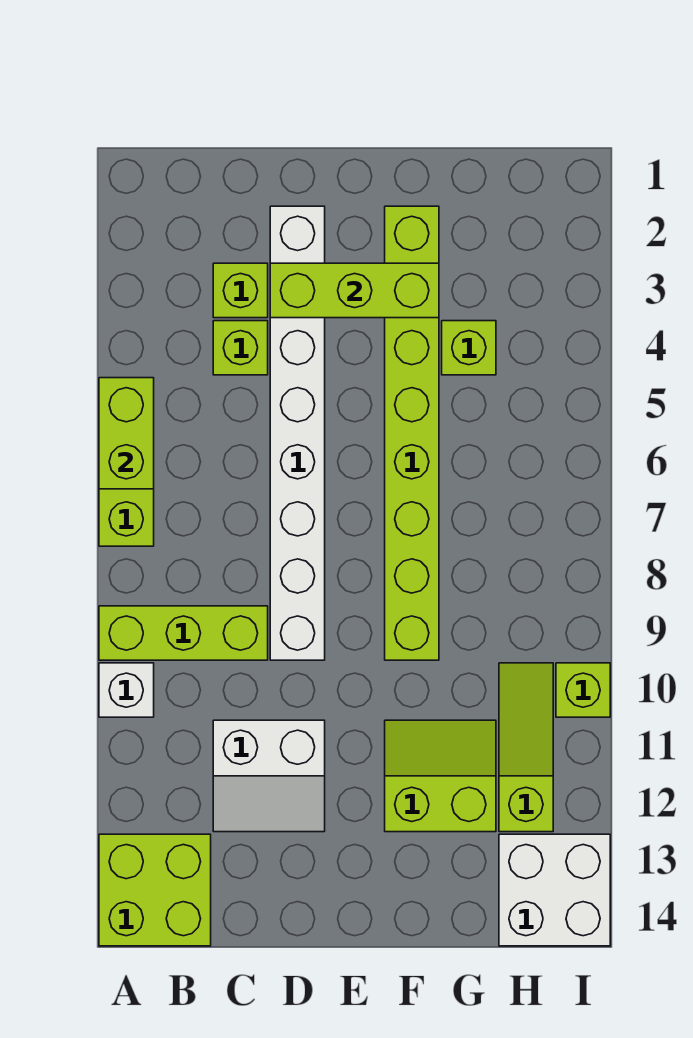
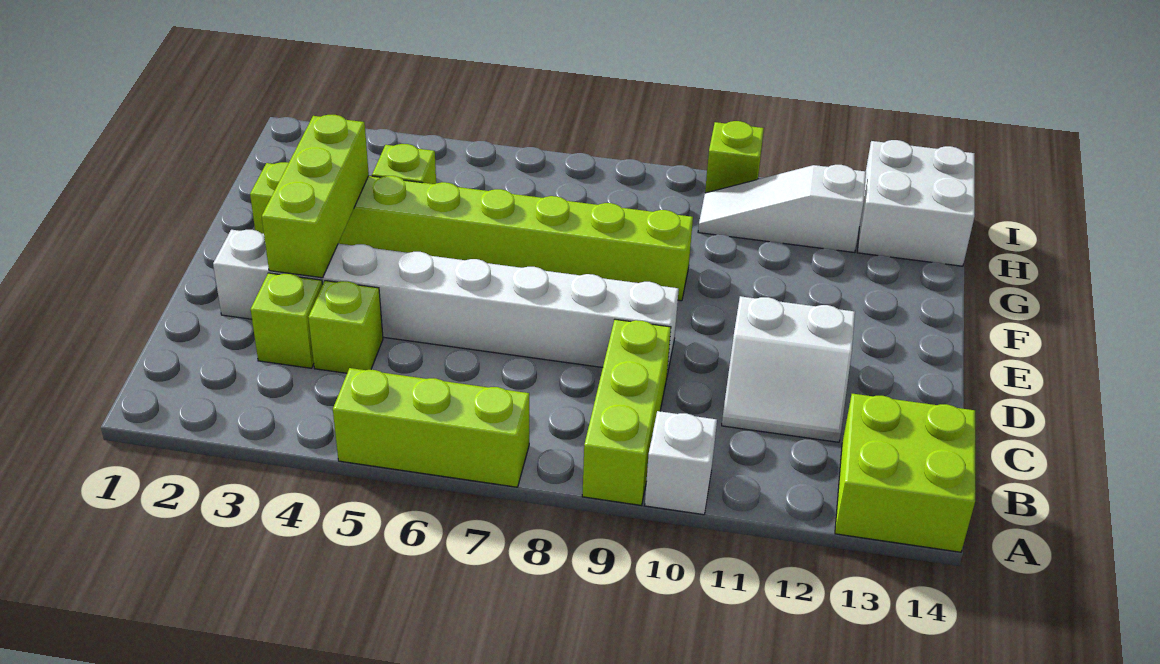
lime brick A5:A6 level 2 -> none
white slope C11:D12 level 1 top 11 -> white slope C11:D12 level 1 top D
lime slope F11:G12 level 1 top 12 -> none
lime slope H10:H12 level 1 top 12 -> white slope H10:H12 level 1 top 12

